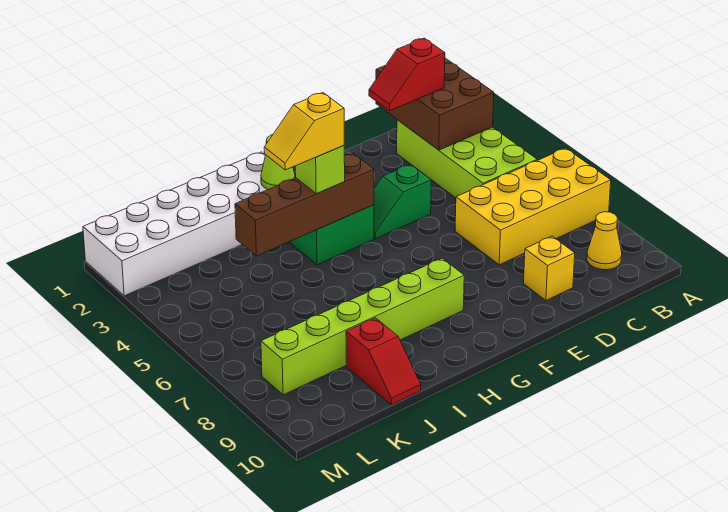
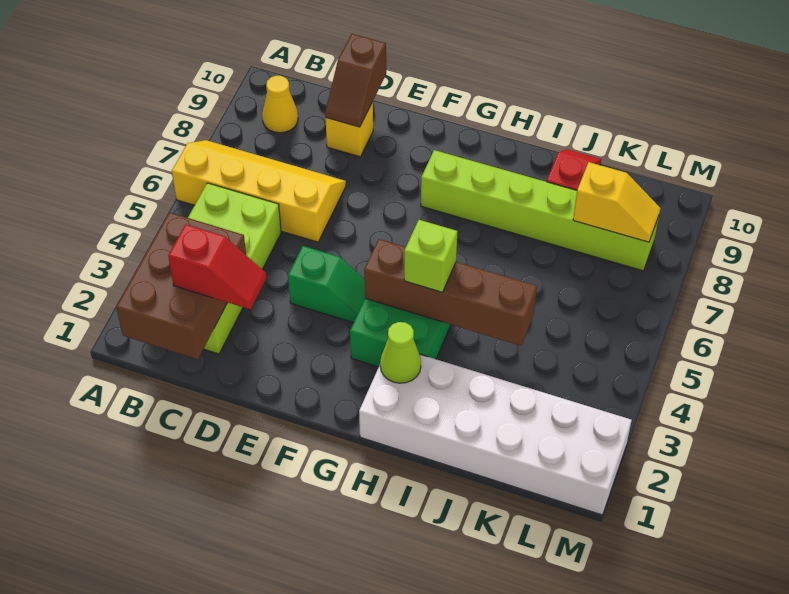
yellow brick A6:D7 level 1 -> yellow slope A6:D7 level 1 top 6
none -> brown slope D9:D10 level 2 top 10
yellow slope H4:I4 level 4 top H -> yellow slope K8:L8 level 2 top K

